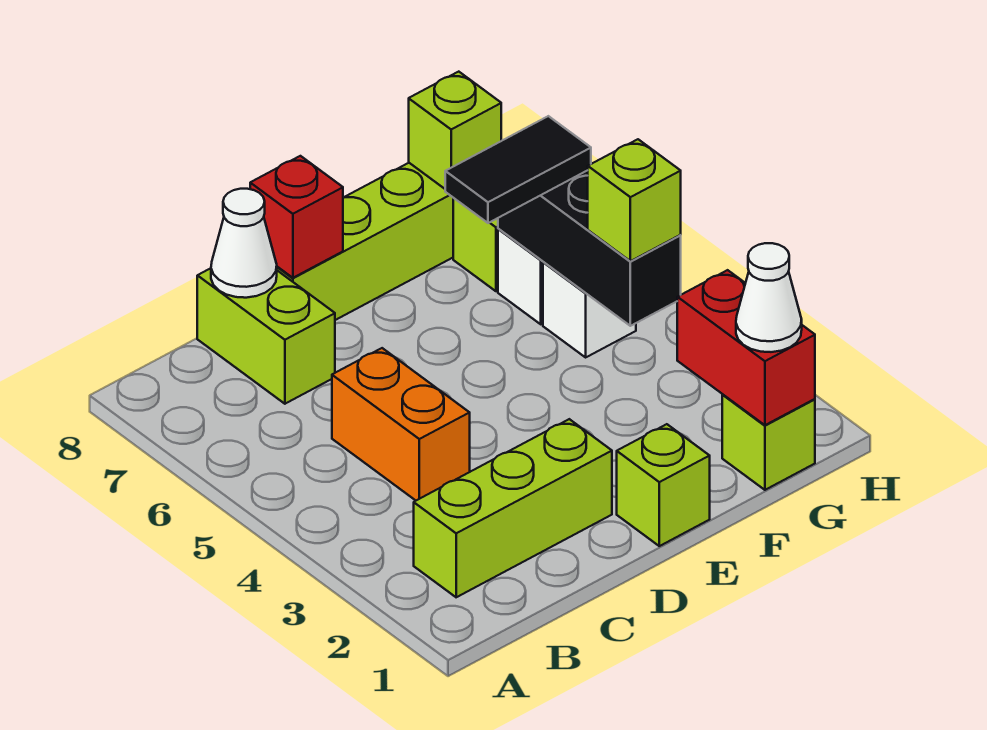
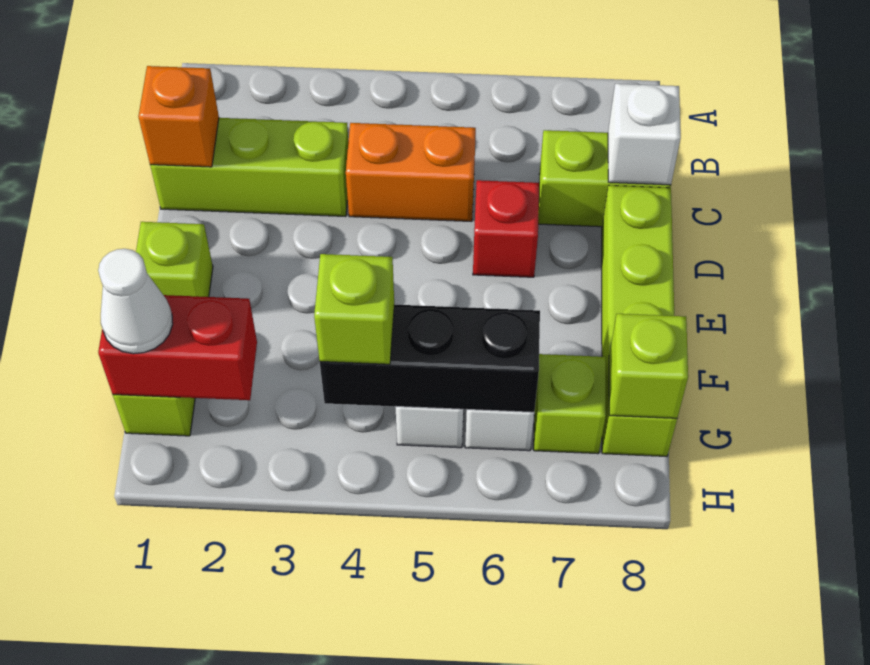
lime brick B2:D2 level 1 -> lime brick C1:C3 level 1
none -> orange brick C1 level 2
white cone C8 level 2 -> white brick C8 level 2
red brick D8 level 2 -> red brick D6 level 1
black tile F6:G6 level 3 -> none

